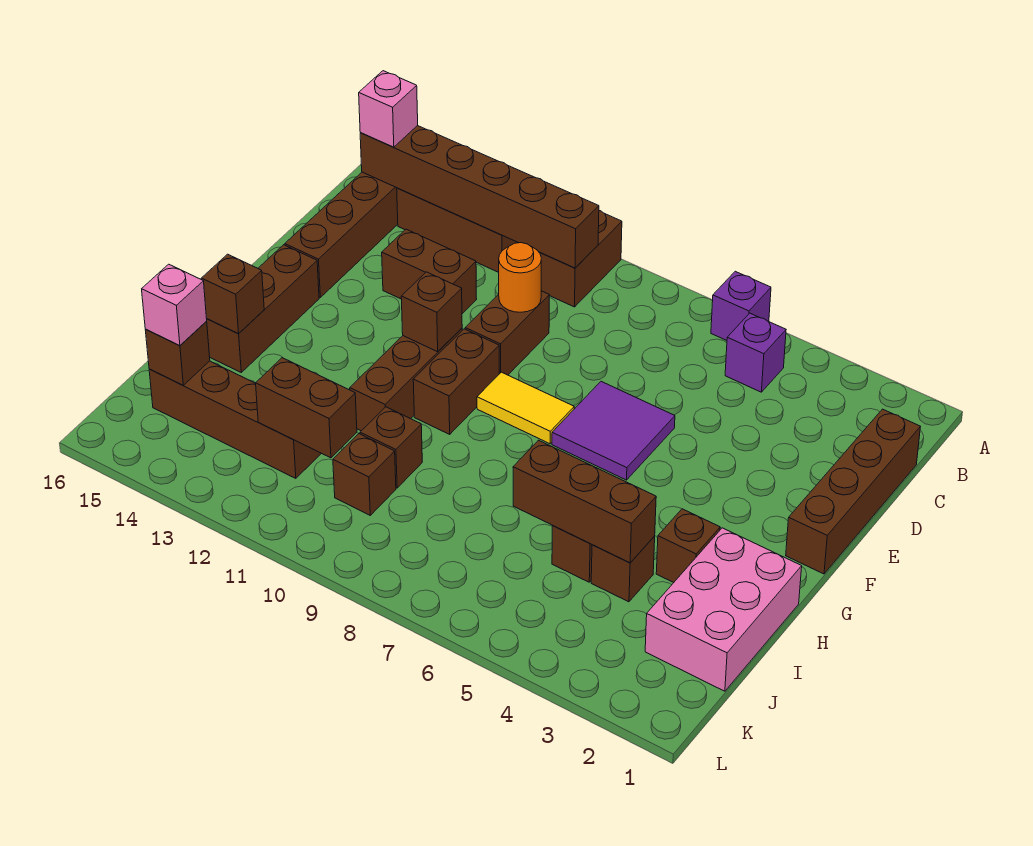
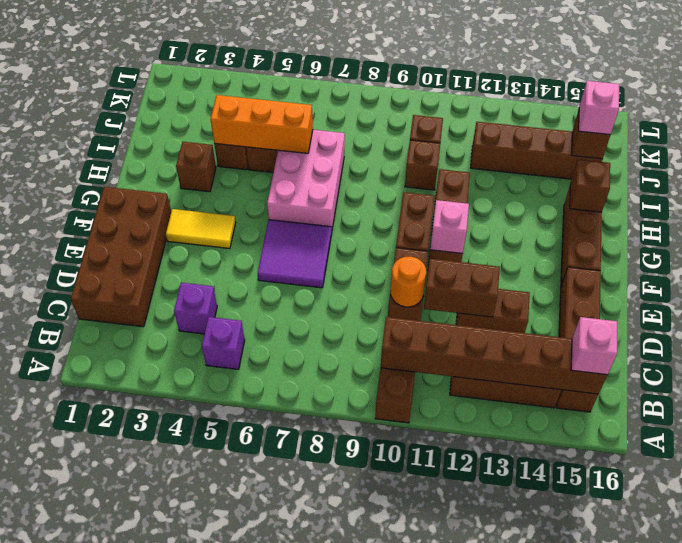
purple brick A6 level 1 -> purple brick C4 level 1
brown brick C1:F1 level 1 -> brown brick C1:F2 level 1
yellow tile F8:F9 level 1 -> yellow tile F3:F4 level 1
brown brick F11 level 2 -> pink brick F11 level 2
pink brick H1:J2 level 1 -> pink brick G6:I7 level 1
brown brick I4:I6 level 2 -> orange brick I4:I6 level 2
brown brick J11:J12 level 2 -> brown brick D11:D12 level 2

